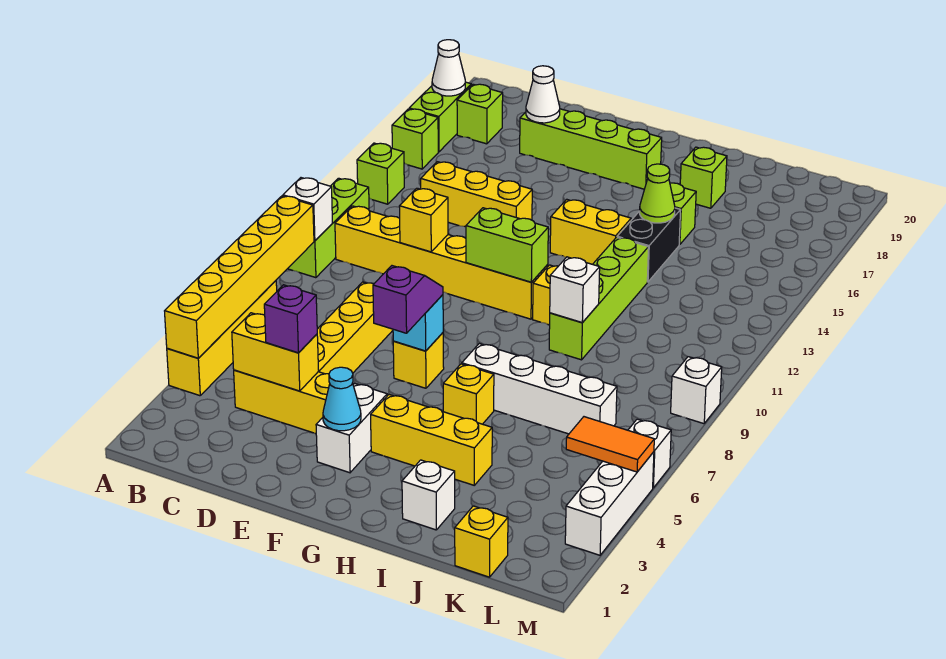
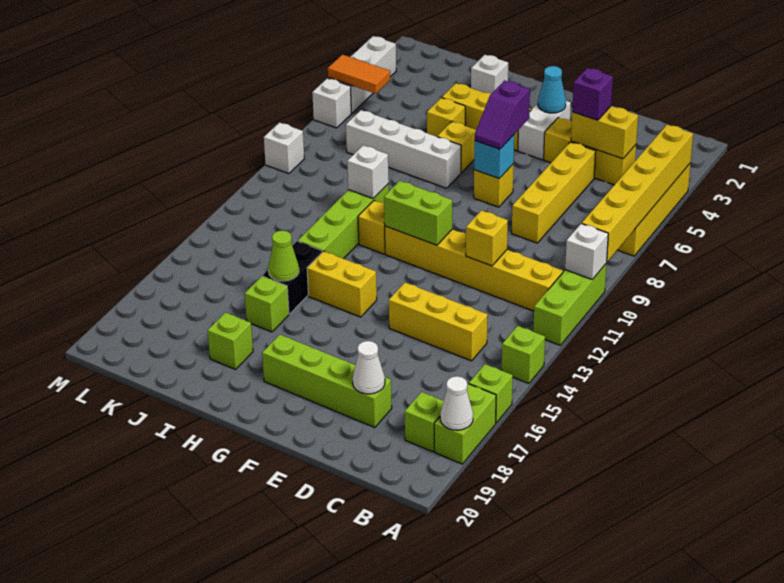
yellow brick K1 level 1 -> yellow brick I5 level 1

